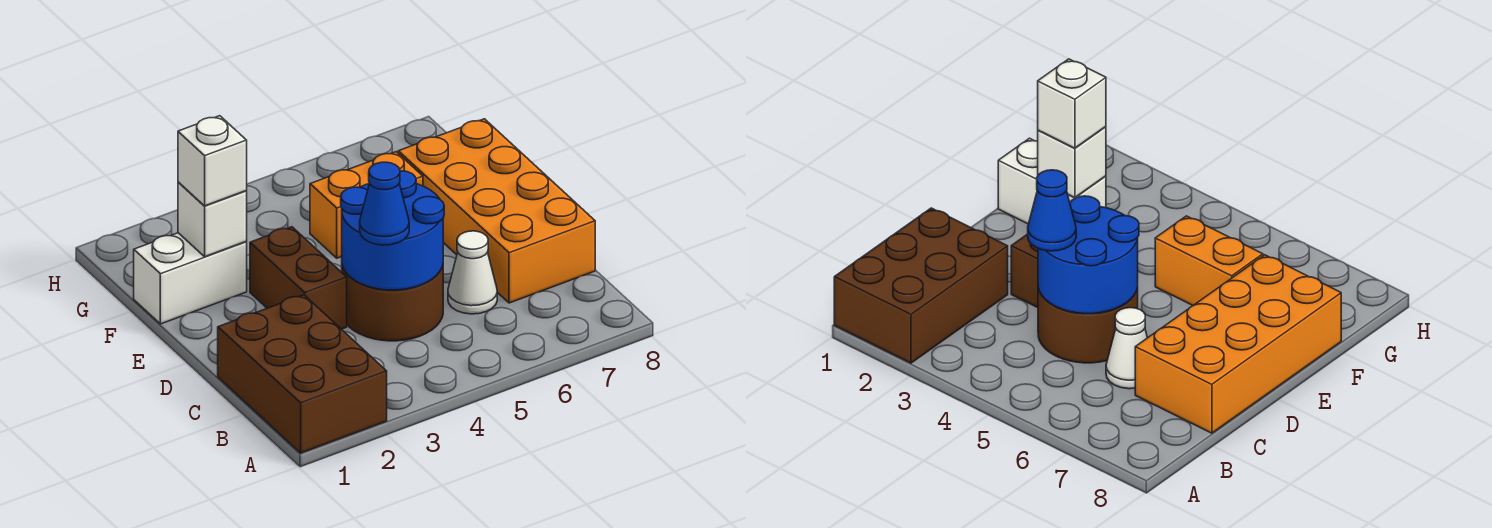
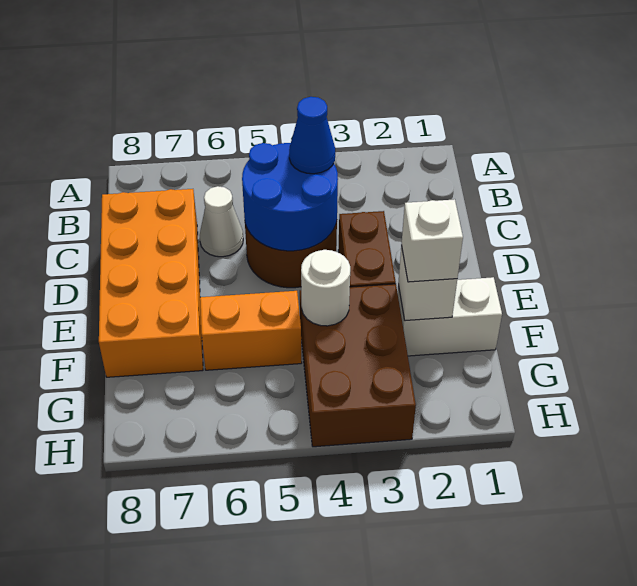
brown brick A1:C2 level 1 -> brown brick F3:H4 level 1
none -> white round brick F4 level 2

